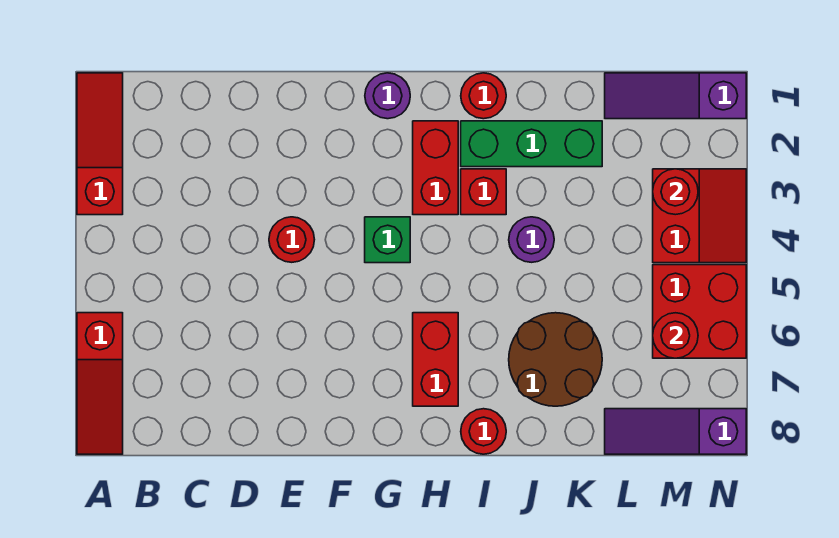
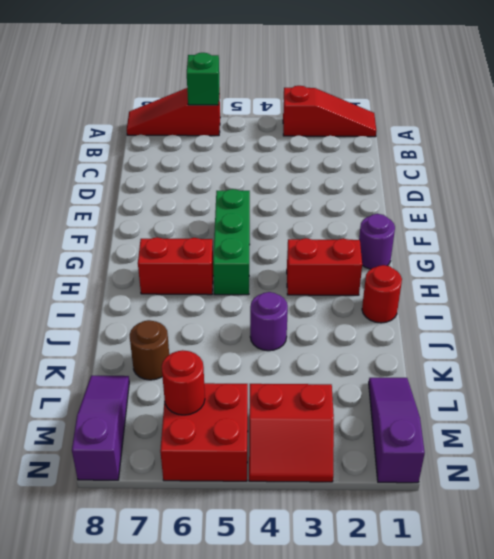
red round brick E4 level 1 -> none
green brick G4 level 1 -> green brick A6 level 2
green brick I2:K2 level 1 -> green brick F5:H5 level 1
red brick I3 level 1 -> none
red round brick I8 level 1 -> none
brown round brick J6:K7 level 1 -> brown round brick K7 level 1
red round brick M3 level 2 -> none

